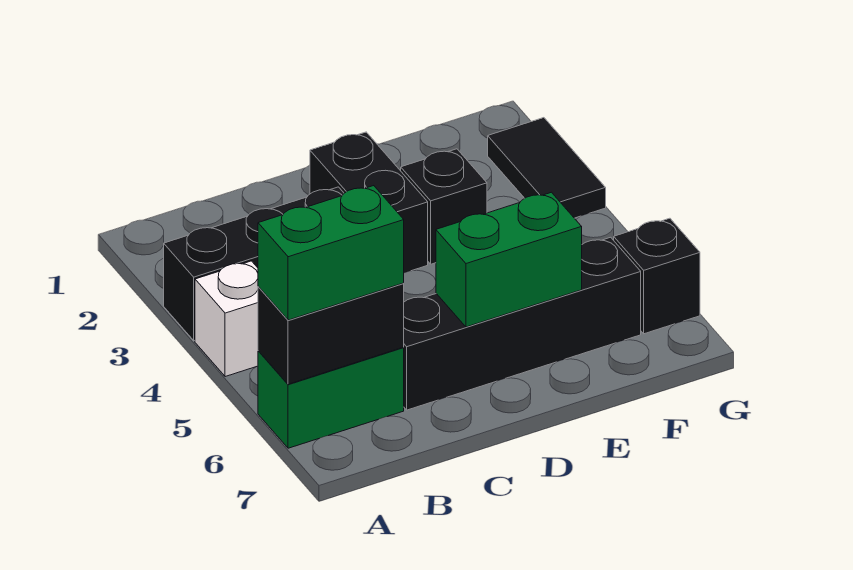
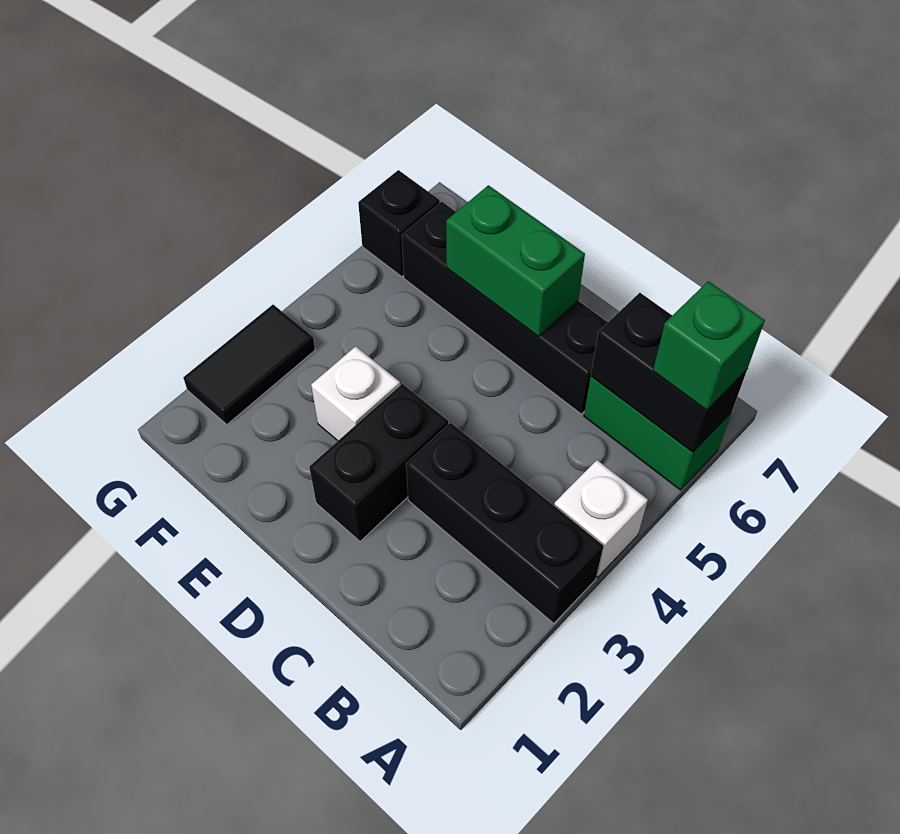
green brick A6:B6 level 3 -> green brick A6 level 3
black brick E3 level 1 -> white brick E3 level 1

